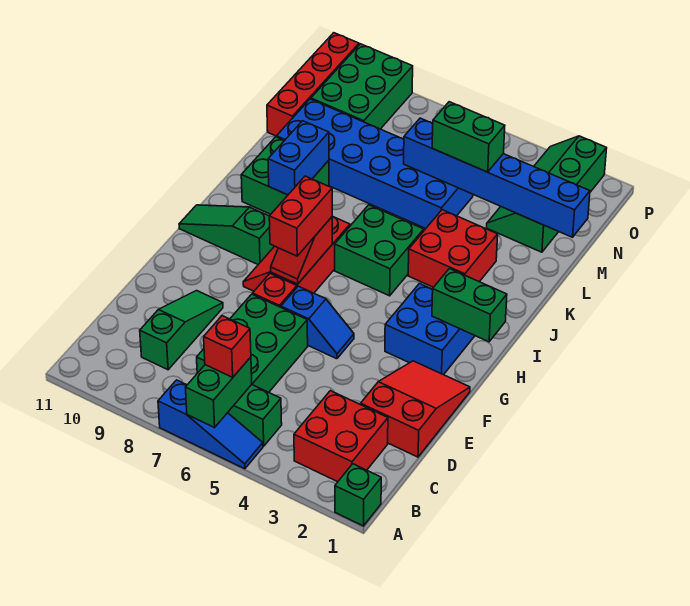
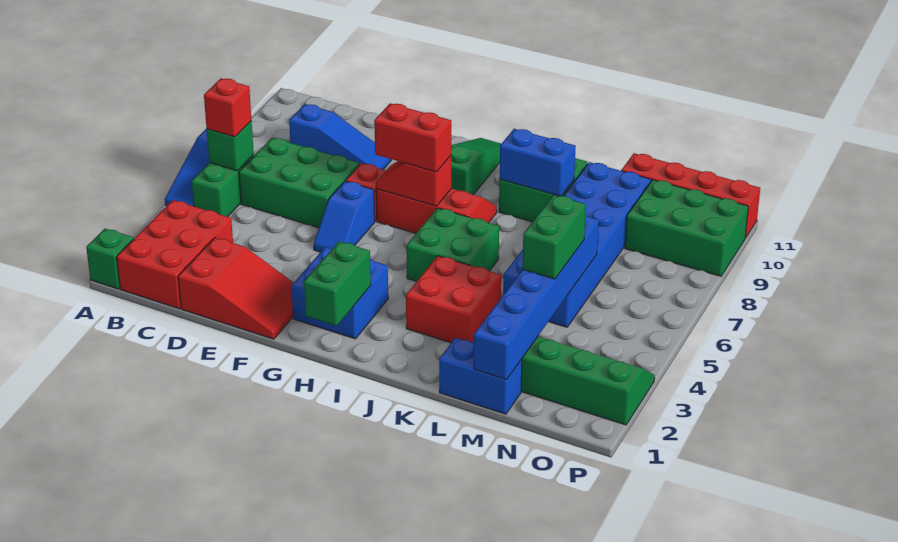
green brick A6:B6 level 2 -> green brick B6 level 2
red brick B2:C3 level 1 -> red brick B1:C3 level 1
green slope C9:E9 level 1 top C -> blue slope C9:E9 level 1 top C
none -> blue brick L1:M1 level 1

